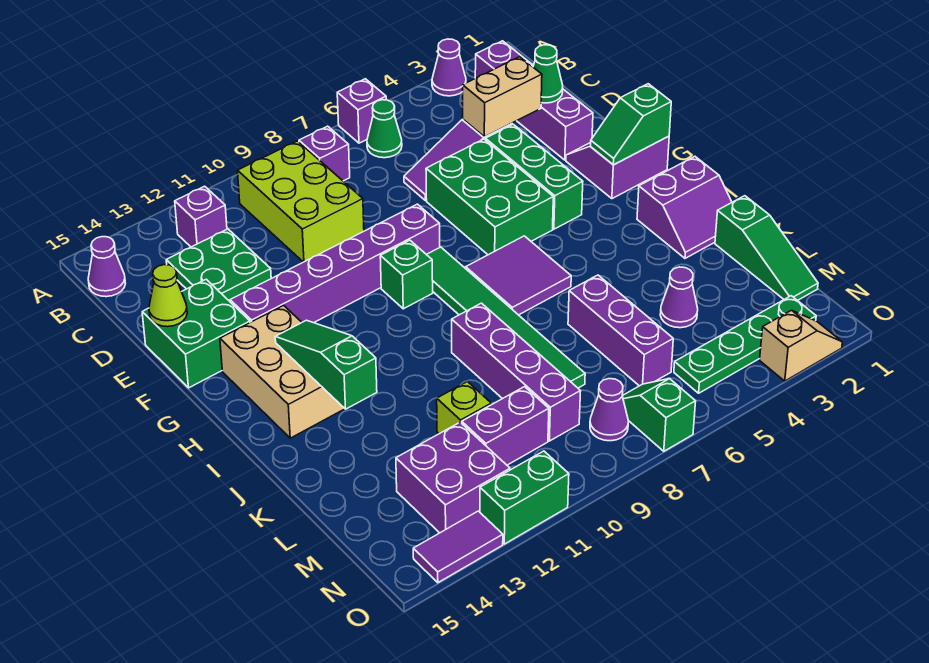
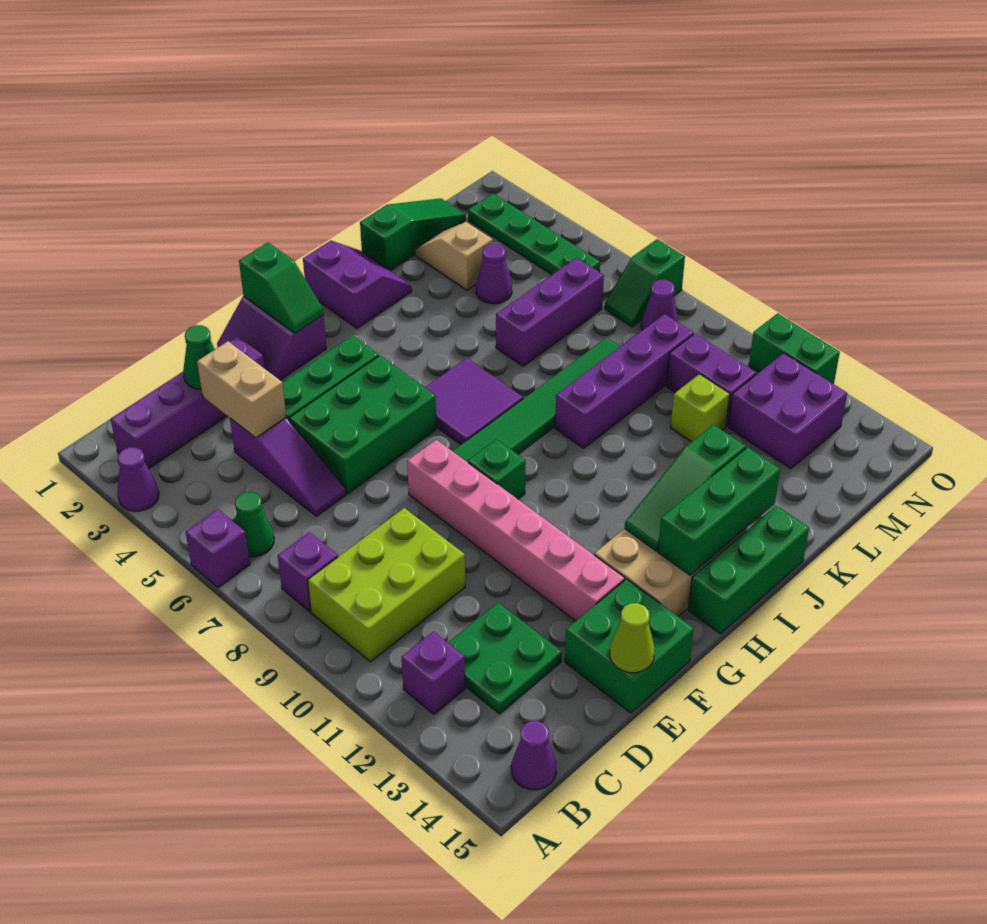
purple brick F8:F13 level 1 -> pink brick F8:F13 level 1
none -> green brick H14:J14 level 2
none -> green brick H15:J15 level 1
tan slope O2:O3 level 1 top 3 -> tan slope L2:L3 level 1 top 3
purple tile O13:O14 level 1 -> none

